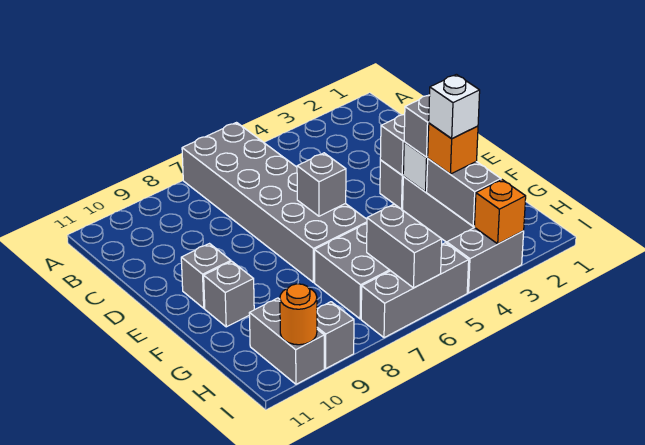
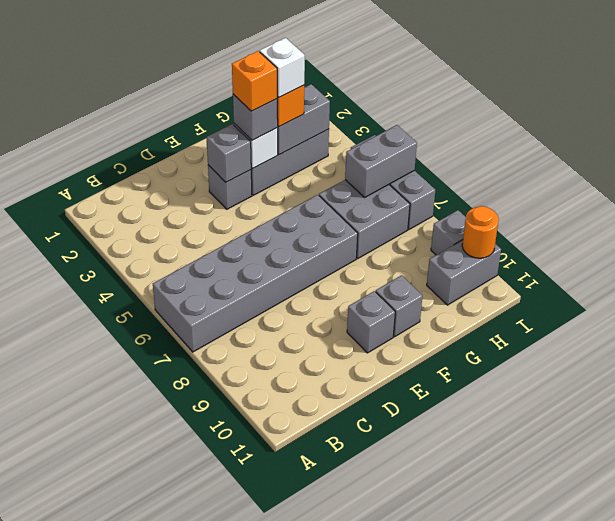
grey brick E6 level 2 -> none
grey brick I3:I4 level 1 -> none
orange brick I3 level 2 -> orange brick F3 level 4

